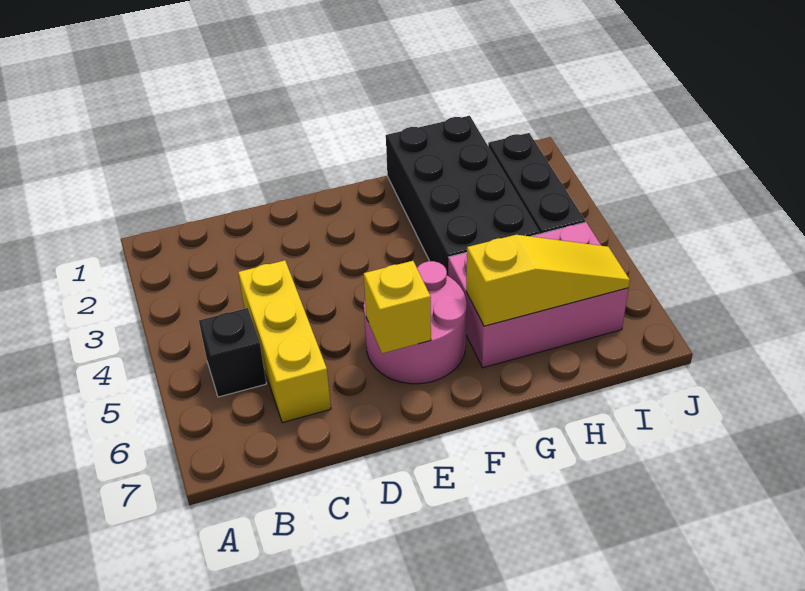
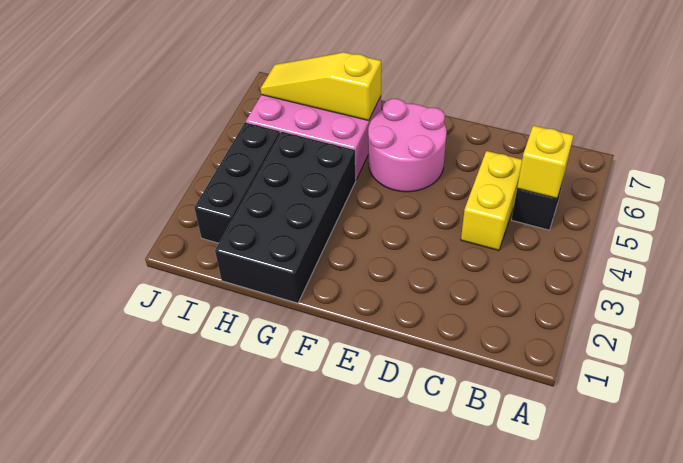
yellow brick C4:C6 level 1 -> yellow brick C4:C5 level 1
yellow brick E6 level 2 -> yellow brick B5 level 2

